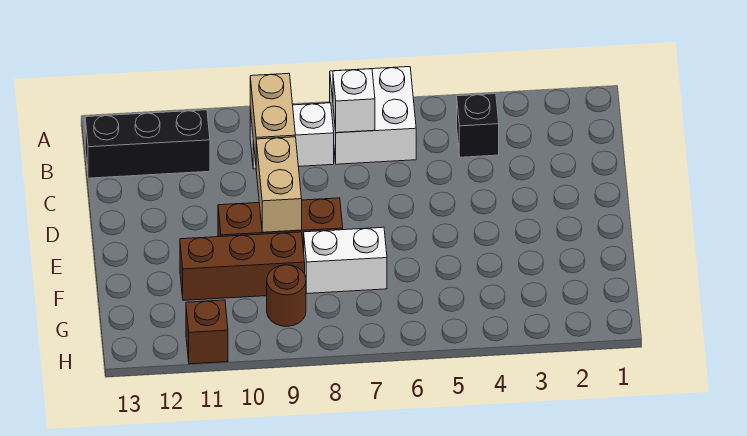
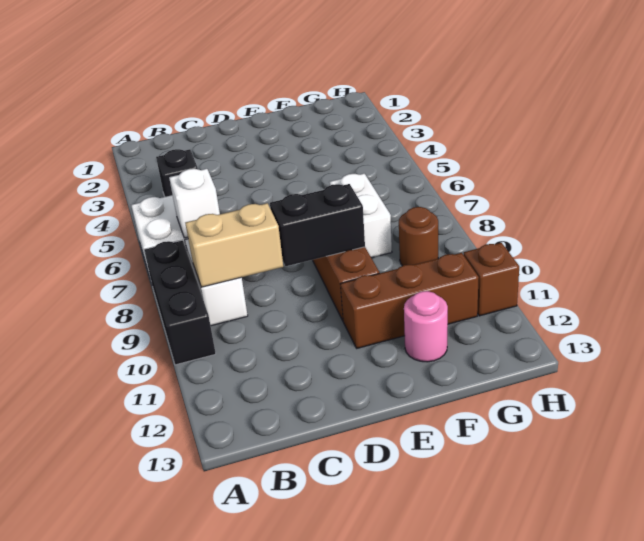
black brick B11:B13 level 1 -> black brick A8:A10 level 1
tan brick D9:E9 level 2 -> black brick D9:E9 level 2
brown brick F9:F11 level 1 -> brown brick E11:G11 level 1
none -> pink round brick F12 level 1

